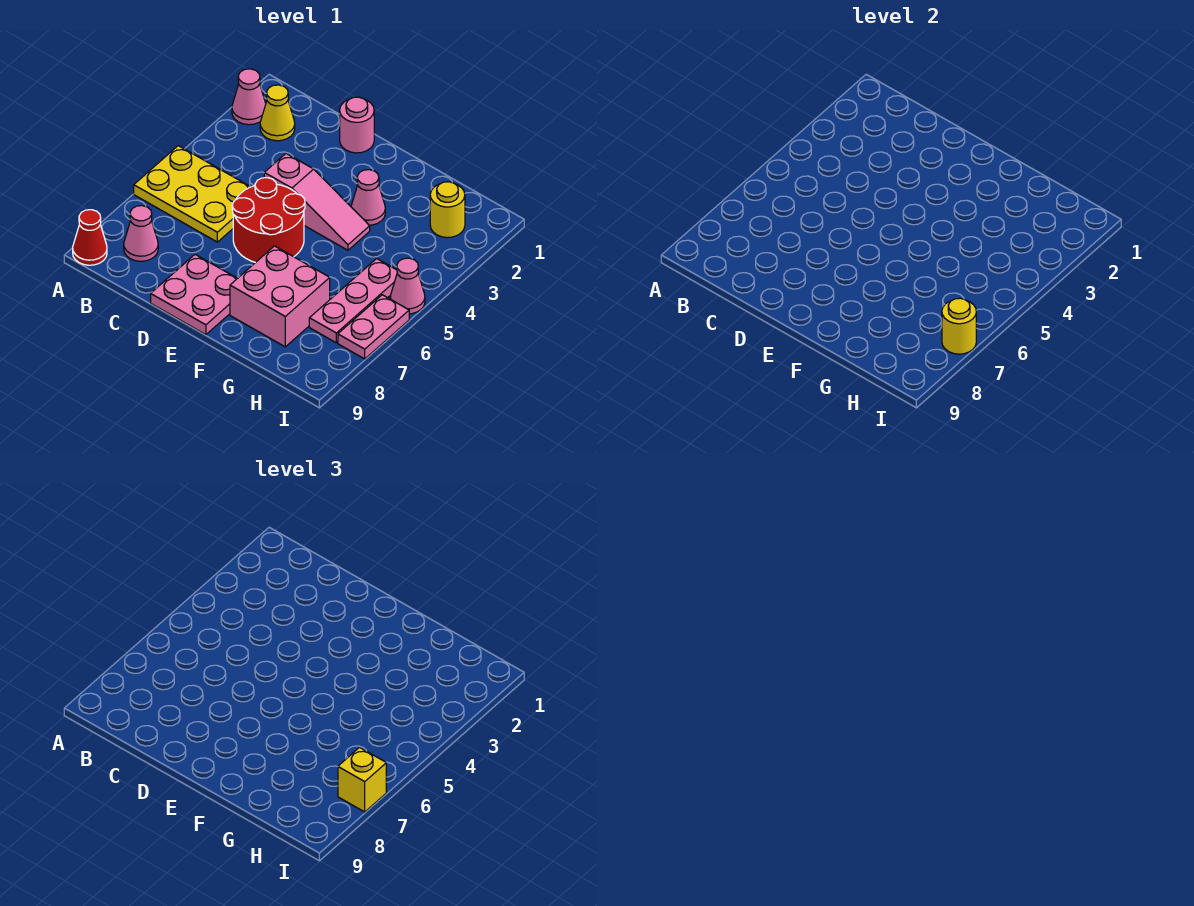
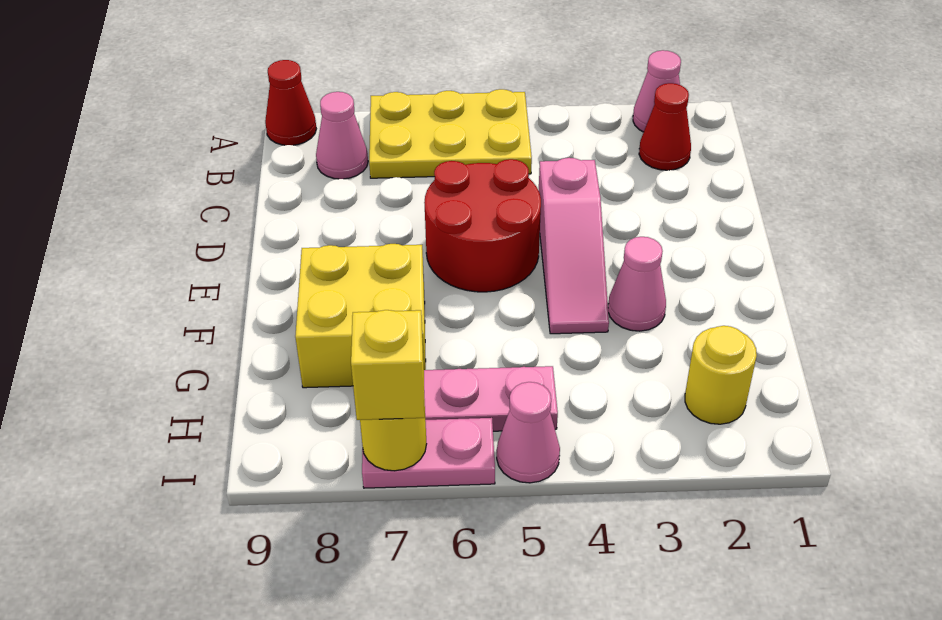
yellow plate A5:C6 level 1 -> yellow plate A5:B7 level 1
yellow cone B2 level 1 -> red cone B2 level 1
pink round brick D1 level 1 -> none
pink plate D8:E9 level 1 -> none
pink brick F7:G8 level 1 -> yellow brick F7:G8 level 1

